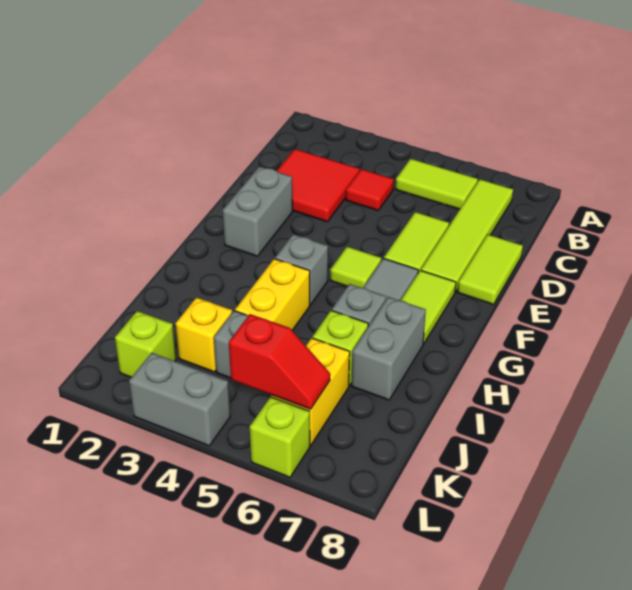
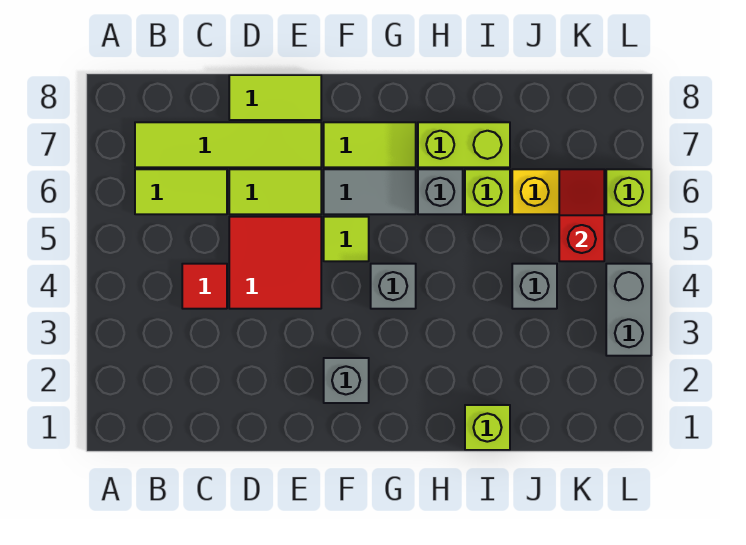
lime tile B5:B6 level 1 -> lime tile B6:C6 level 1
red tile C2:D3 level 1 -> red tile D4:E5 level 1
grey brick E2:F2 level 1 -> grey brick F2 level 1
yellow brick H4:I4 level 1 -> none
grey brick H7:I7 level 1 -> lime brick H7:I7 level 1
yellow brick J3 level 1 -> none
lime brick K2 level 1 -> lime brick I1 level 1

